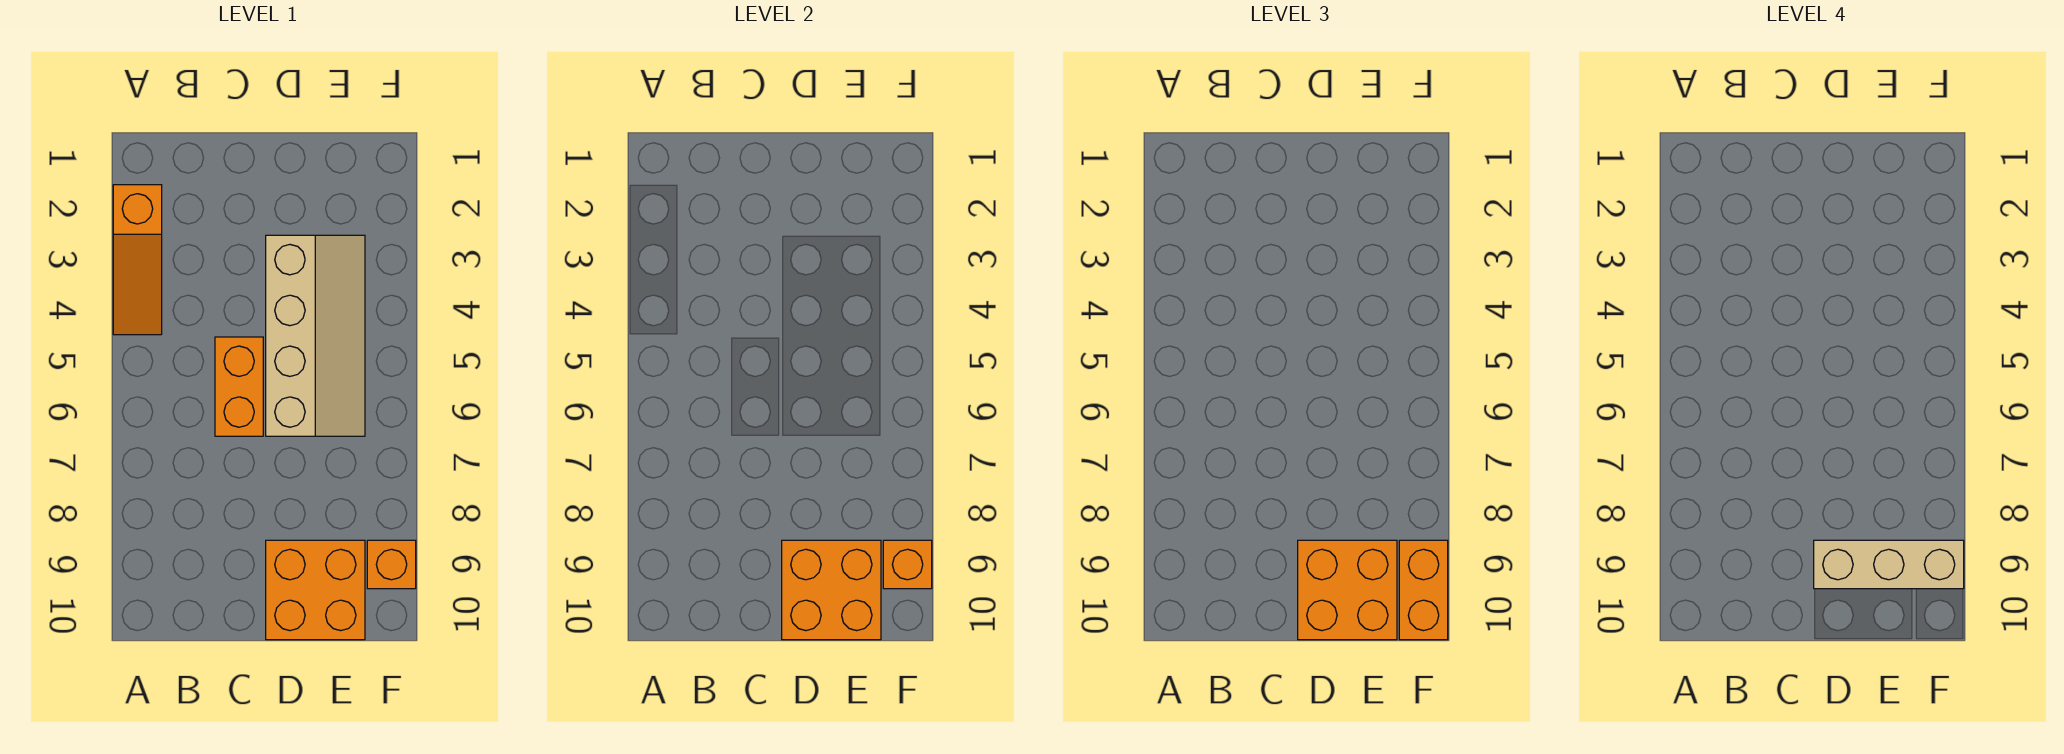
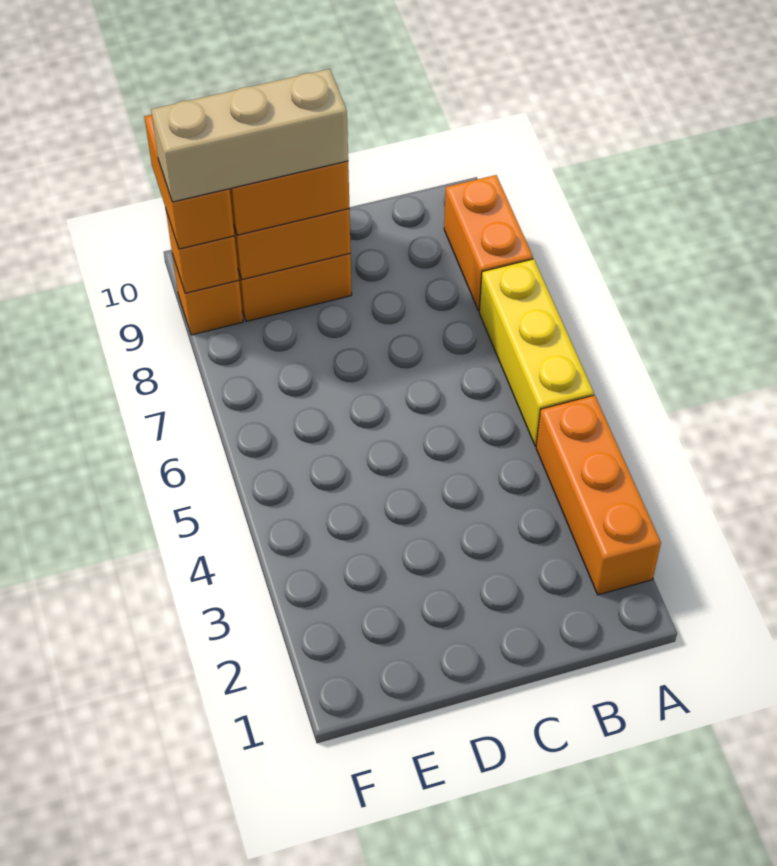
orange slope A2:A4 level 1 top 2 -> orange brick A2:A4 level 1
none -> yellow brick A5:A7 level 1
orange brick C5:C6 level 1 -> orange brick A8:A9 level 1
tan slope D3:E6 level 1 top D -> none

